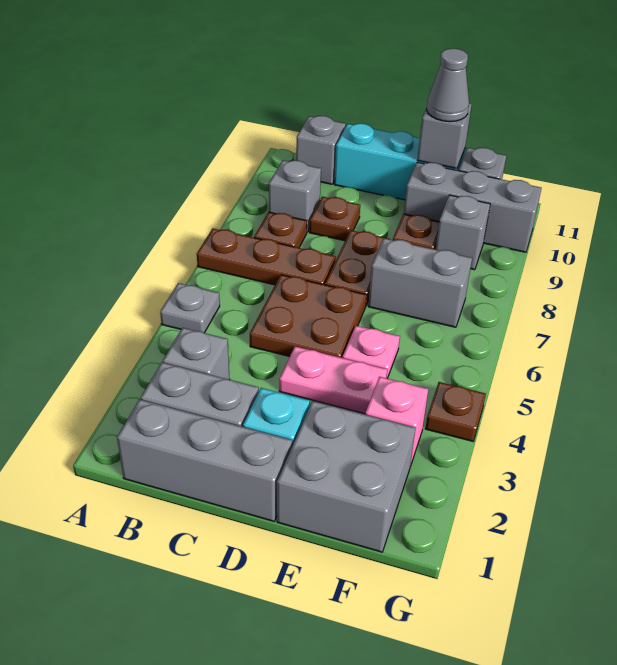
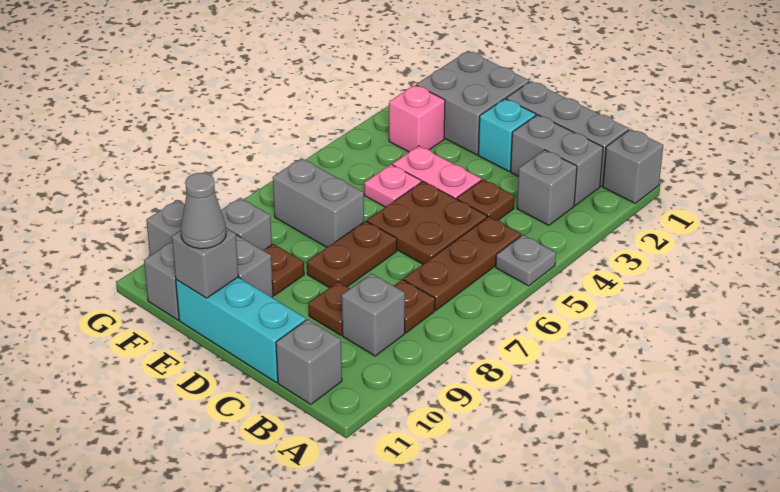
none -> grey brick A1 level 1
brown plate A7:C7 level 1 -> brown plate B5:B7 level 1
brown plate G4 level 1 -> brown plate C4 level 1

